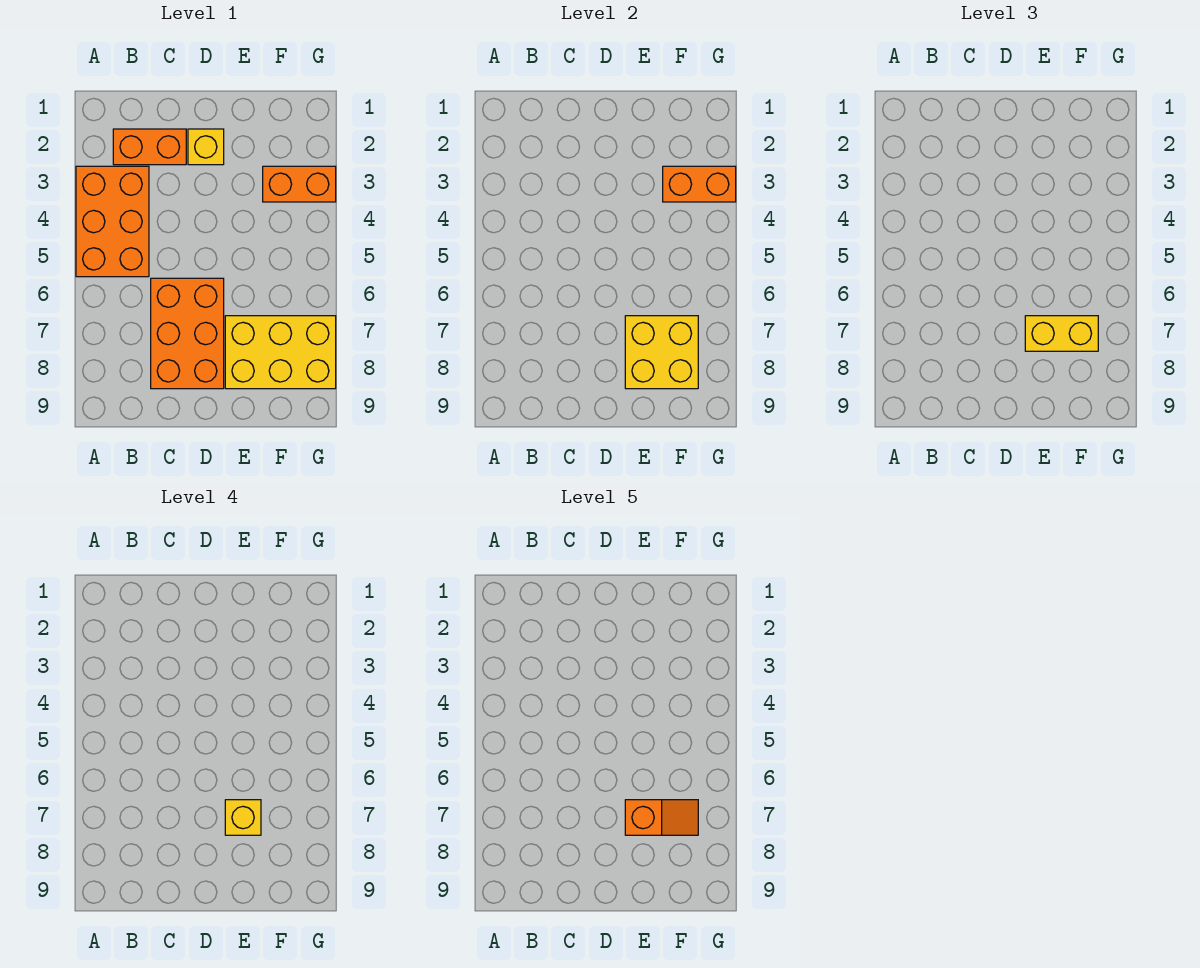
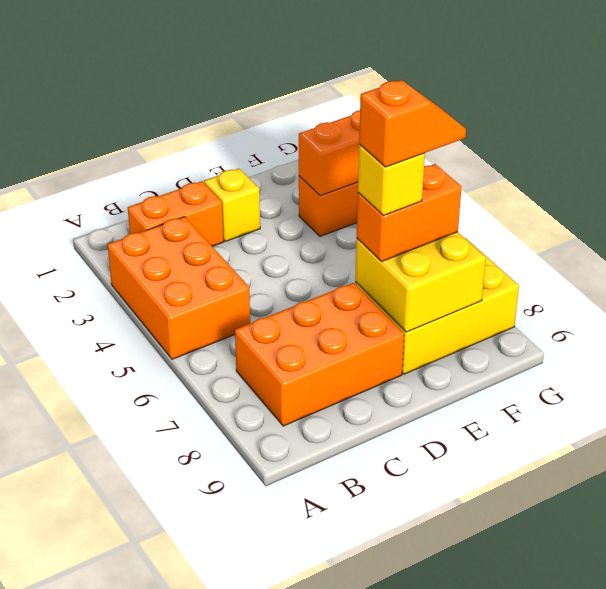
orange brick C6:D8 level 1 -> orange brick B7:D8 level 1
yellow brick E7:F7 level 3 -> orange brick E7:F7 level 3

